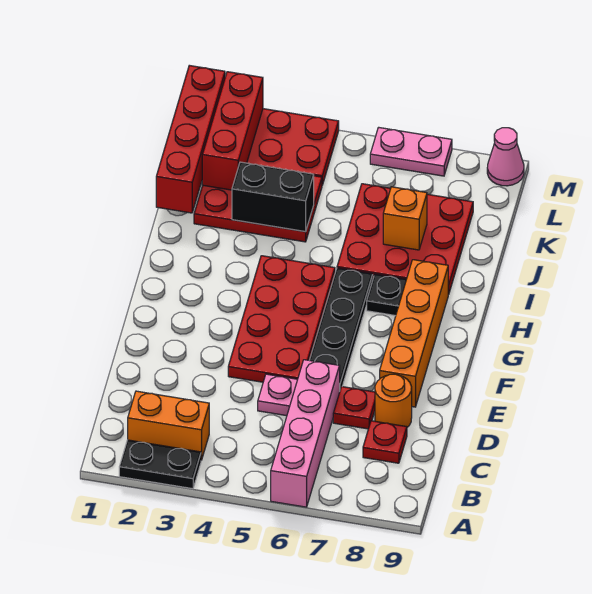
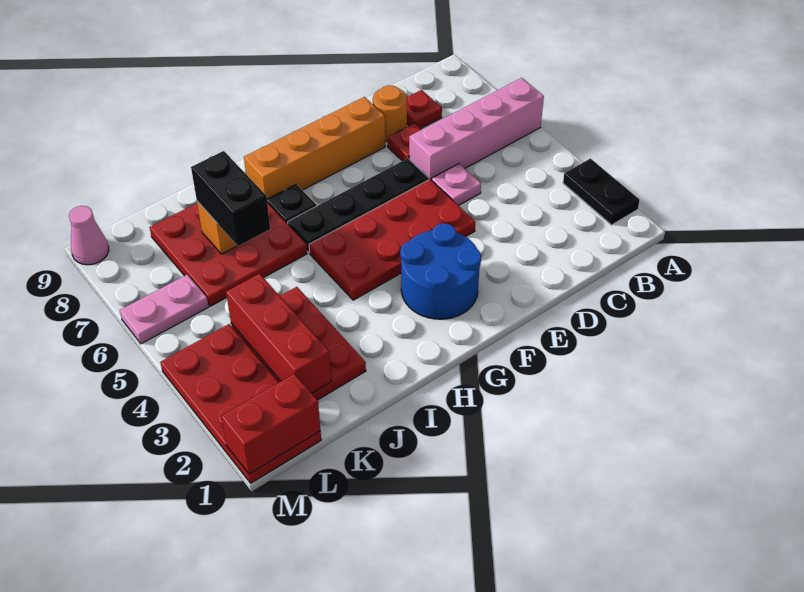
orange brick B2:B3 level 1 -> none
none -> blue round brick F2:G3 level 1
red brick J1:M1 level 2 -> red brick L1:M1 level 2
black brick J3:J4 level 2 -> black brick J6:J7 level 3
red brick K2:M2 level 2 -> red brick K2:K4 level 2
pink plate M6:M7 level 1 -> pink plate L6:M6 level 1

